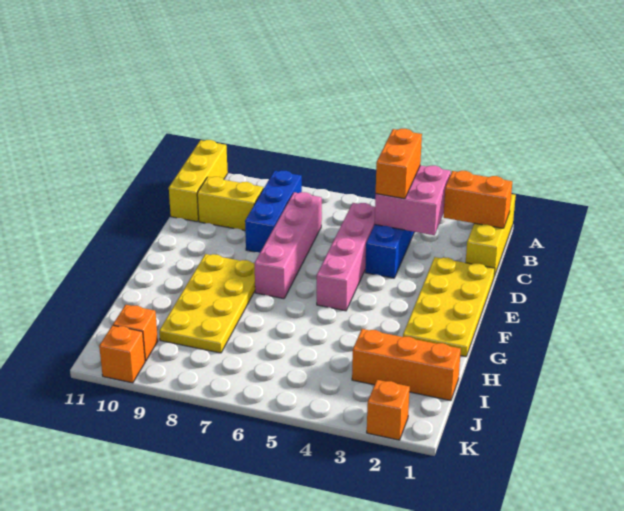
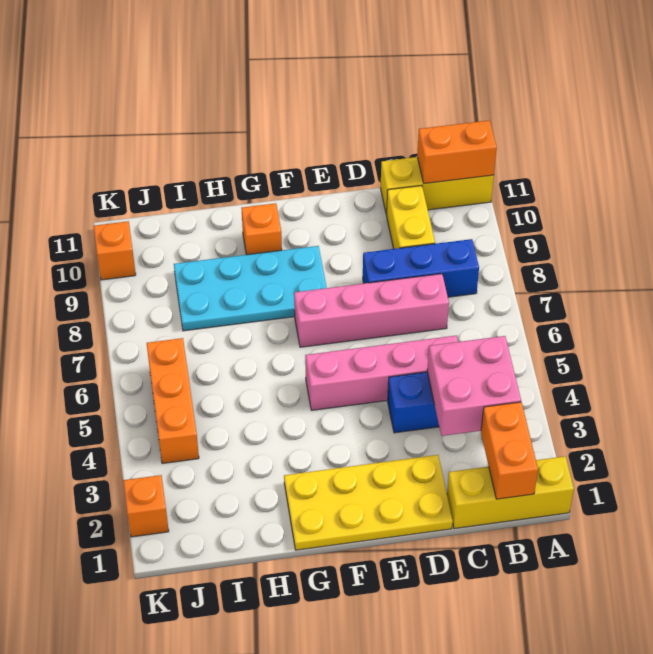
orange brick B4:C4 level 3 -> orange brick A11:B11 level 2
yellow plate F8:I9 level 1 -> cyan plate F8:I9 level 1
orange brick I1:I3 level 1 -> orange brick J4:J6 level 1
orange brick J10 level 1 -> orange brick G10 level 1

